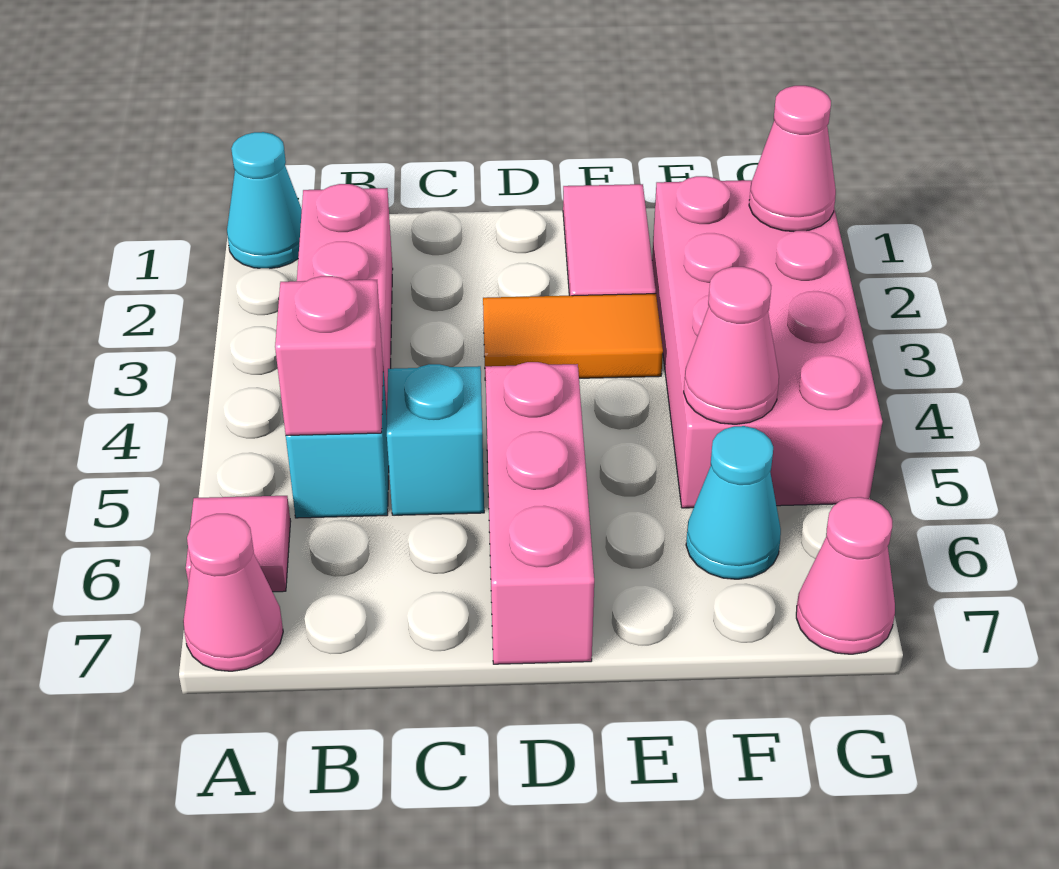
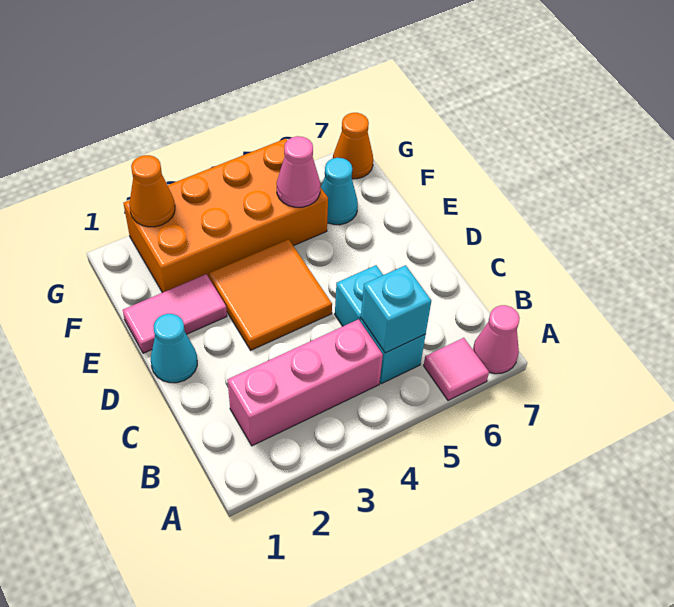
cyan cone A1 level 1 -> cyan cone D1 level 1
pink brick B5 level 2 -> cyan brick B5 level 2
orange tile D3:E3 level 1 -> orange tile D3:E4 level 1
pink brick D5:D7 level 1 -> none
pink brick F2:G5 level 1 -> orange brick F2:G5 level 1
pink cone G2 level 2 -> orange cone G2 level 2
pink cone G7 level 1 -> orange cone G7 level 1

